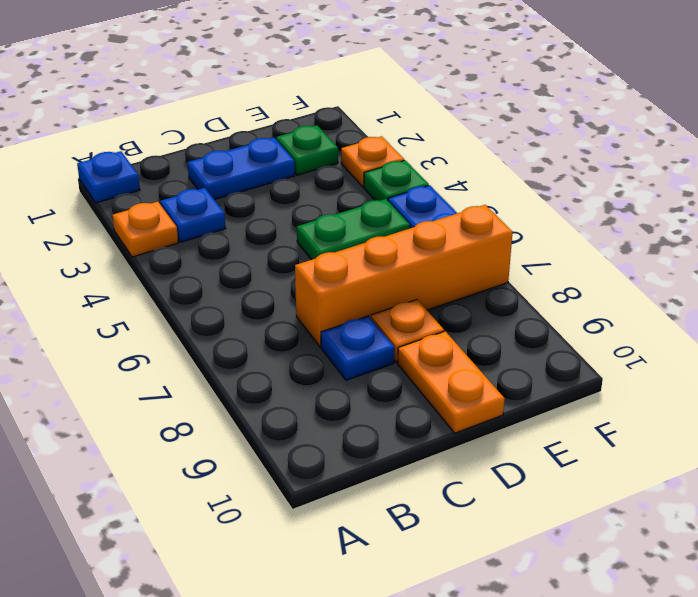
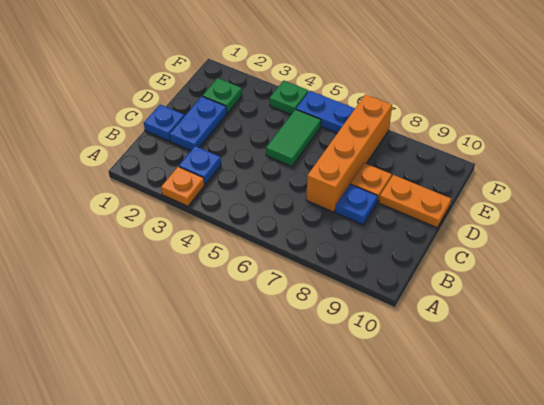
blue plate A1 level 1 -> blue plate C1 level 1
green plate D5:E5 level 1 -> green tile D5:E5 level 1
orange plate F3 level 1 -> none

